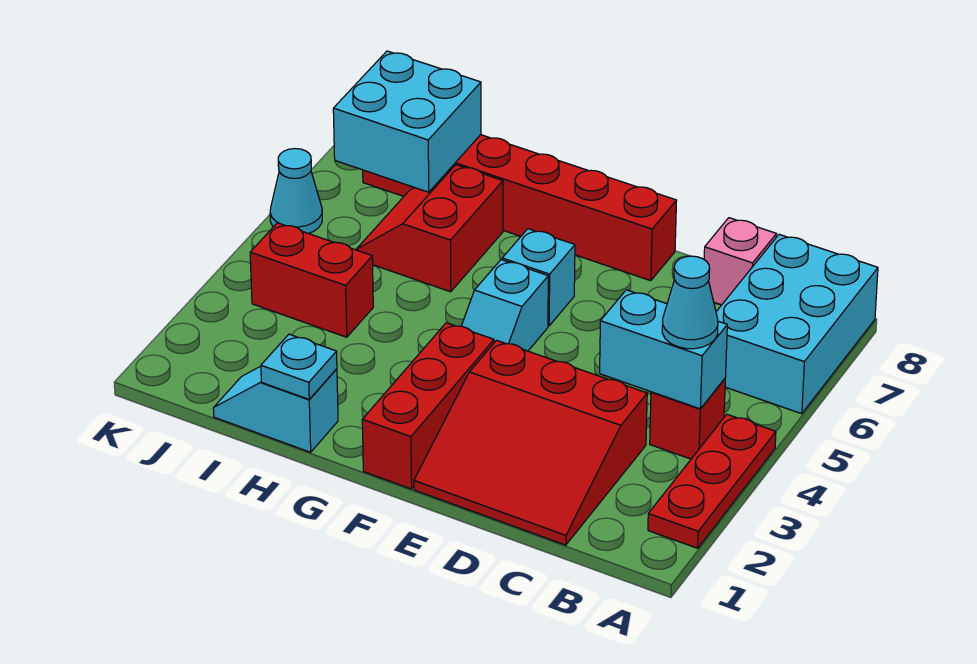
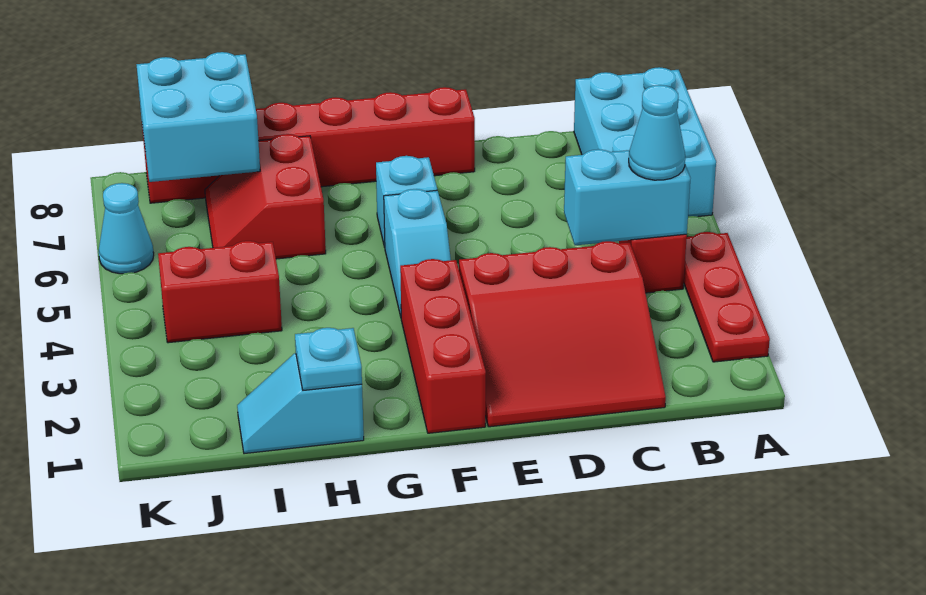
pink brick C8 level 1 -> none

